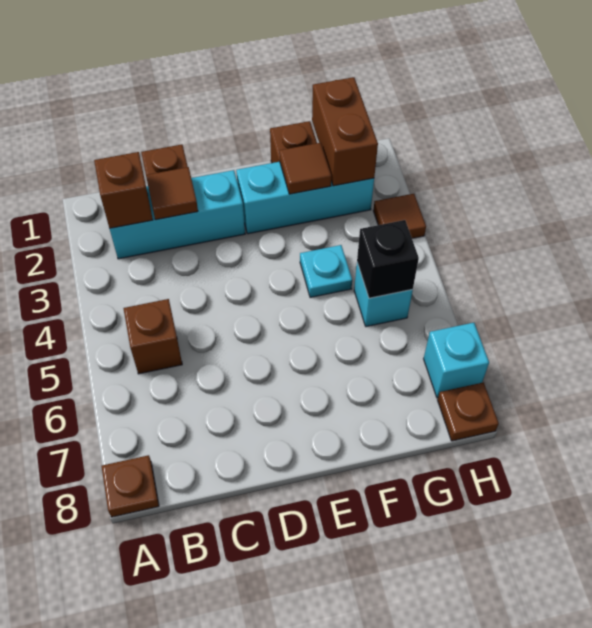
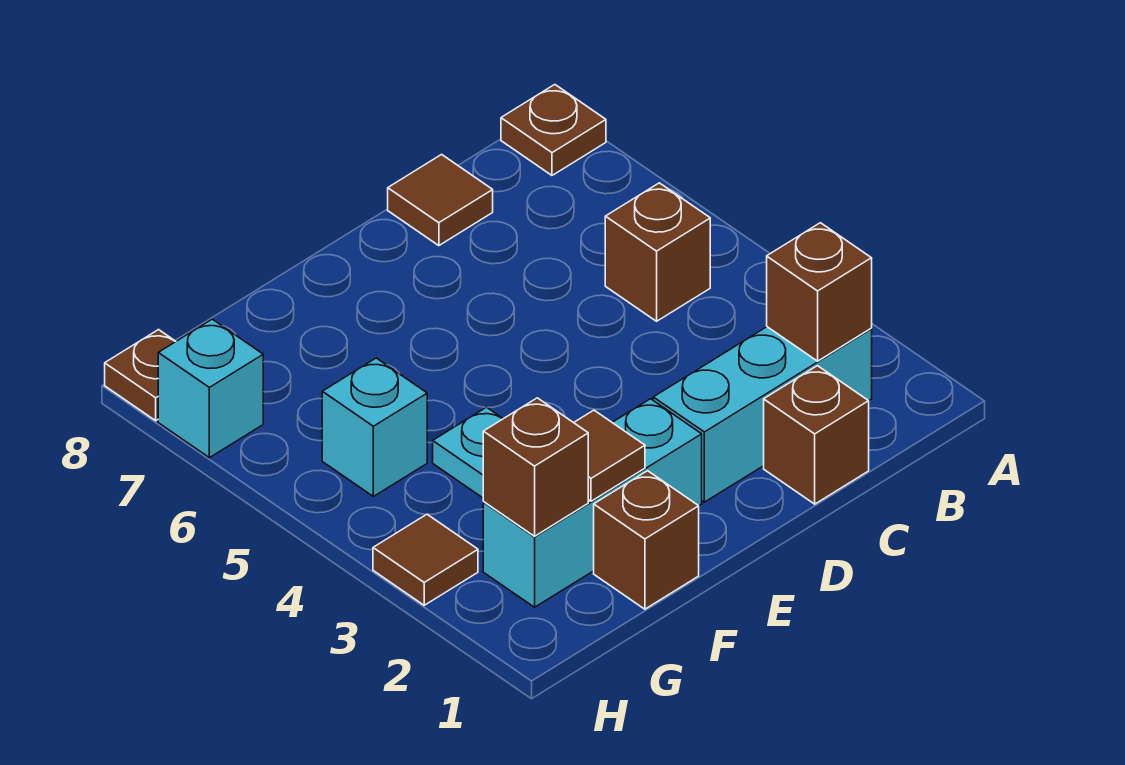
brown tile C2 level 2 -> brown tile C8 level 1
brown brick G1:G2 level 2 -> brown brick G2 level 2
black brick G5 level 2 -> none

